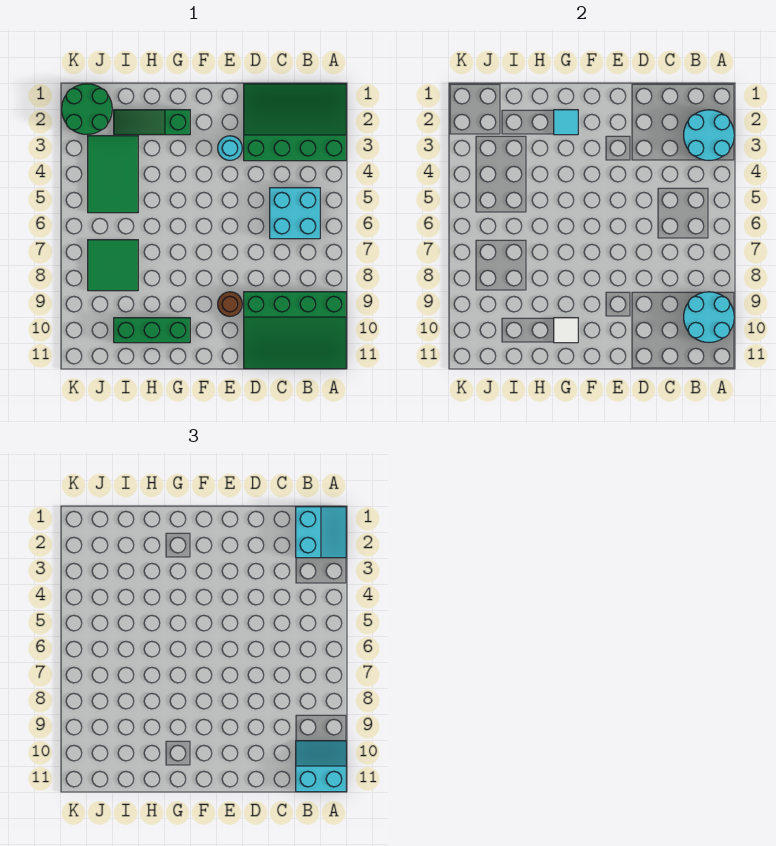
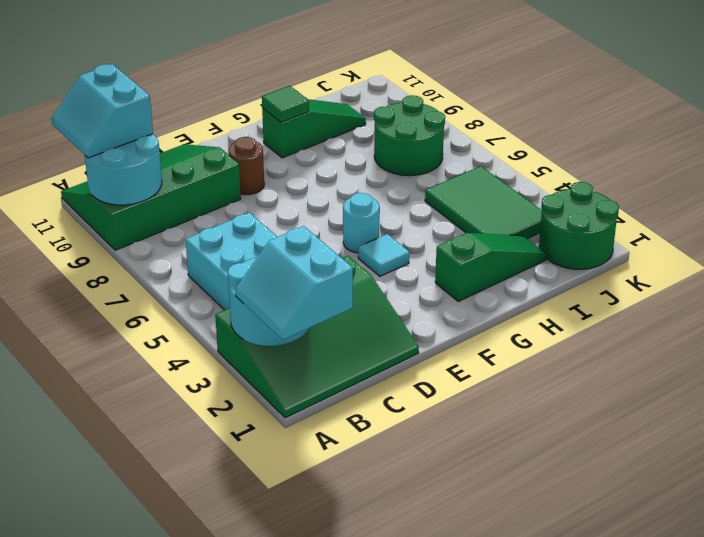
cyan slope A10:B11 level 3 top 11 -> cyan slope A10:B11 level 3 top B
cyan round brick E3 level 1 -> cyan round brick F5 level 1
cyan tile G2 level 2 -> cyan tile F4 level 1
green brick G10:I10 level 1 -> green slope G10:I10 level 1 top G
white tile G10 level 2 -> green tile G10 level 2
green tile I7:J8 level 1 -> green round brick I7:J8 level 1

